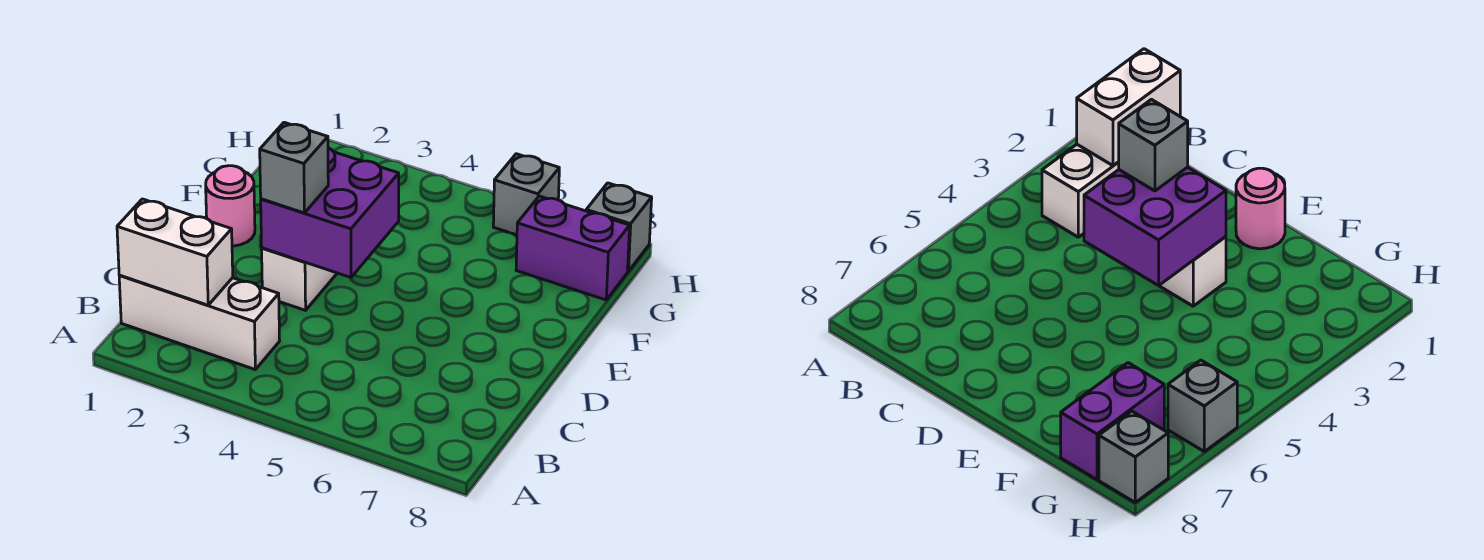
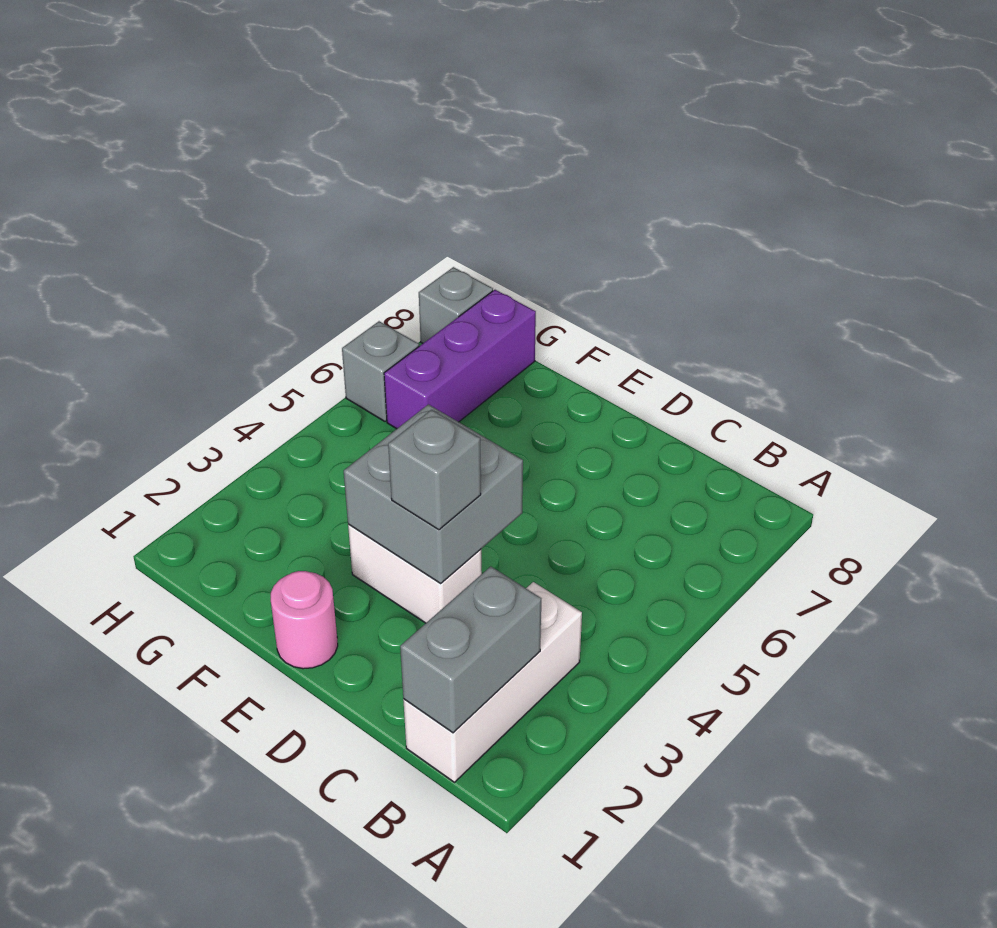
white brick B1:B2 level 2 -> grey brick B1:B2 level 2
purple brick D3:E4 level 2 -> grey brick D3:E4 level 2
purple brick G7:G8 level 1 -> purple brick G6:G8 level 1

